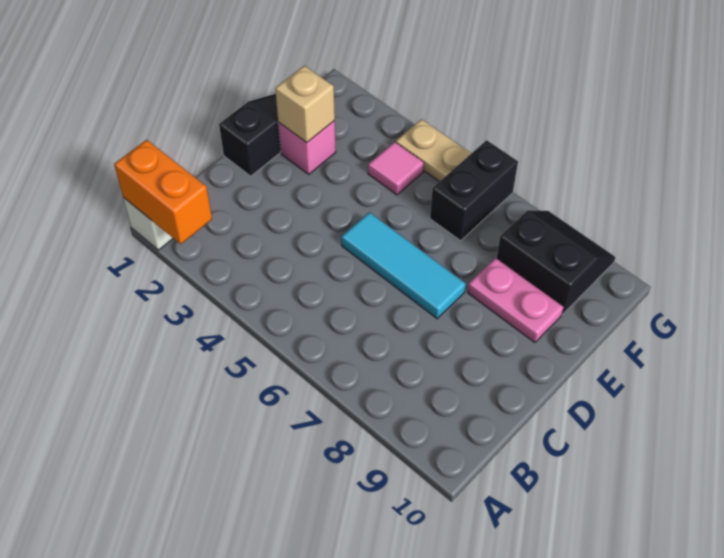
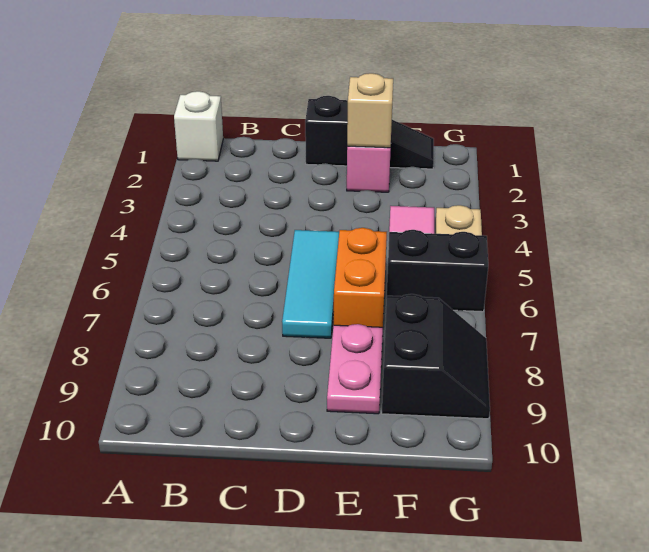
orange brick A1:A2 level 2 -> orange brick E6:E7 level 1

